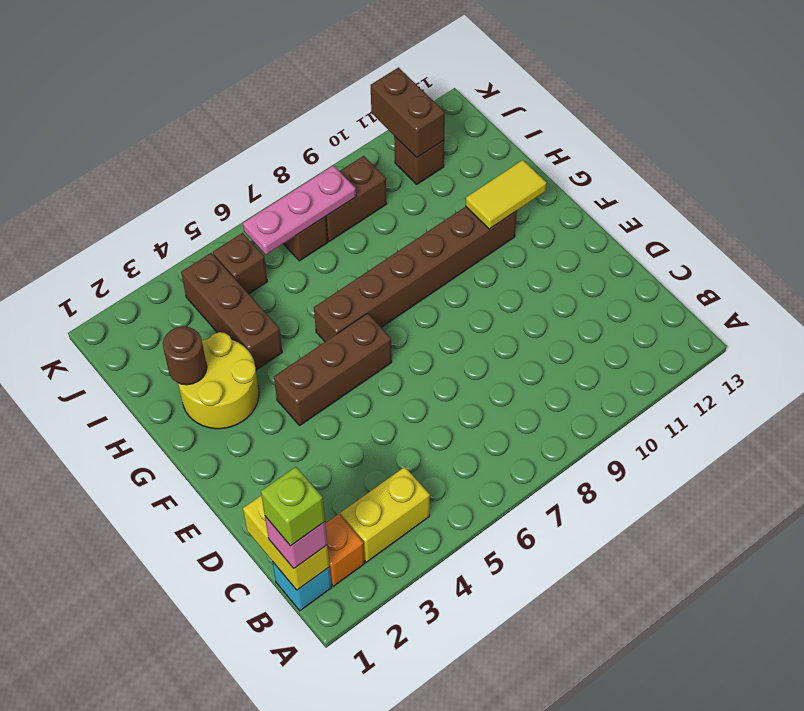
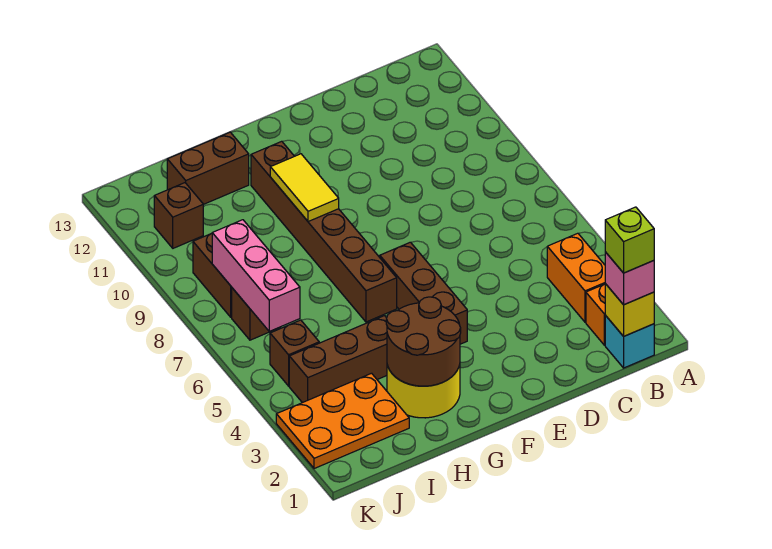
yellow brick B1:C1 level 2 -> yellow brick B1 level 2
yellow brick B3:B4 level 1 -> orange brick B3:B4 level 1
yellow tile G11:G12 level 2 -> yellow tile G9:G10 level 2
brown round brick H2 level 2 -> brown round brick G2:H3 level 2
none -> orange plate I2:K3 level 1
pink plate J6:J8 level 2 -> pink brick J6:J8 level 2
brown brick J11:K11 level 2 -> brown brick H12:I12 level 1

